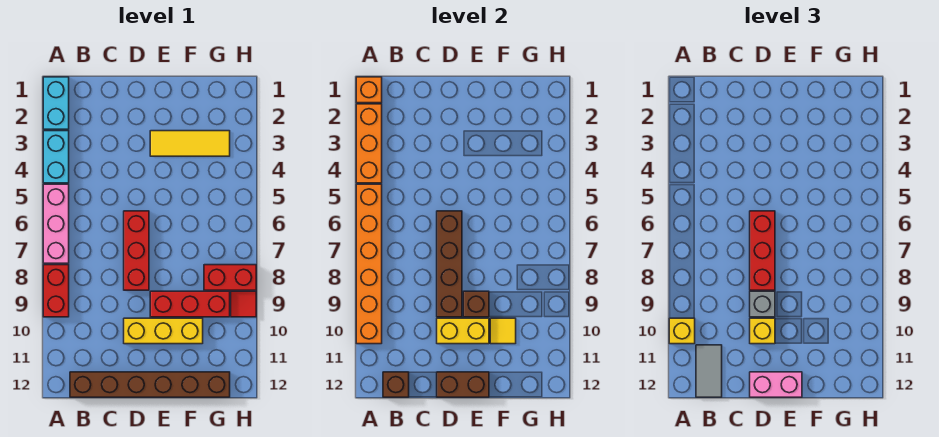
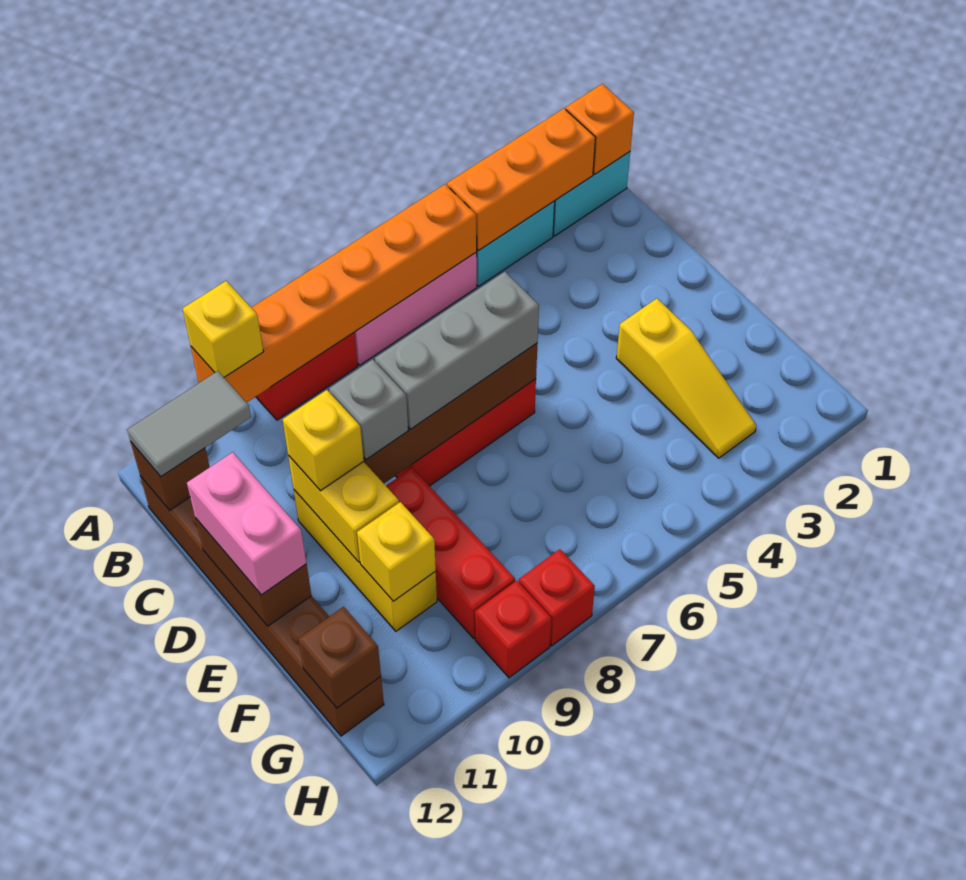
red brick D6:D8 level 3 -> grey brick D6:D8 level 3
yellow tile E3:G3 level 1 -> yellow slope E3:G3 level 1 top E
brown brick E9 level 2 -> brown brick G12 level 2
yellow tile F10 level 2 -> yellow brick F10 level 2
red brick G8:H8 level 1 -> red brick H8 level 1
red tile H9 level 1 -> red brick H9 level 1

